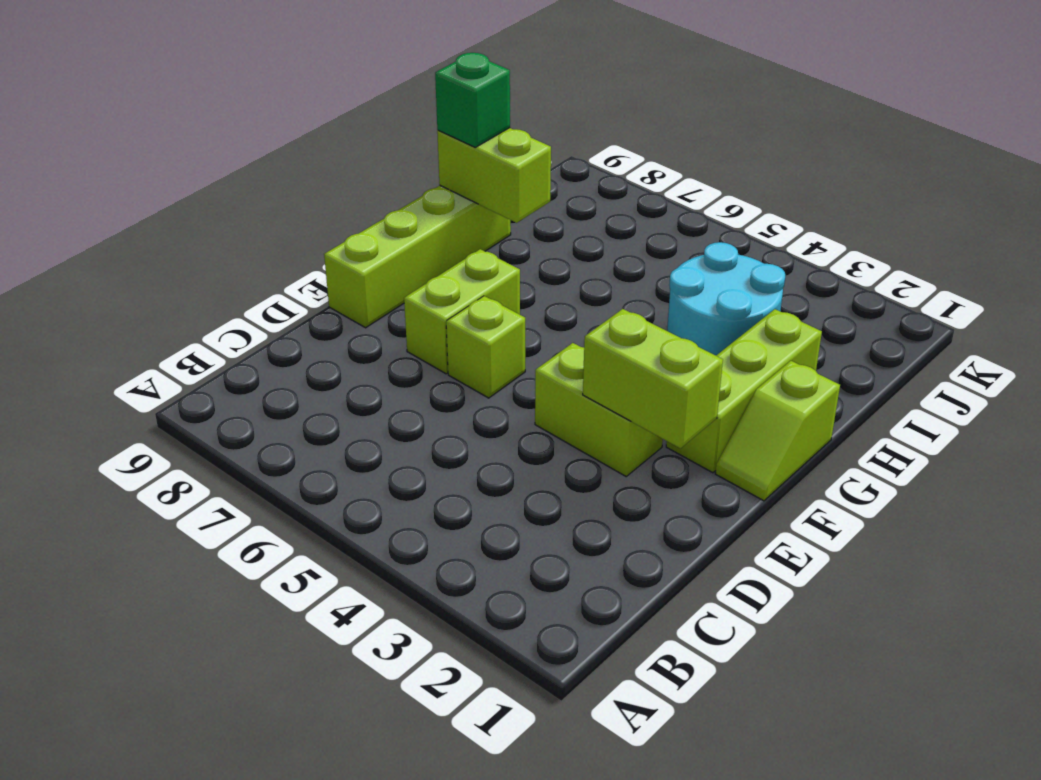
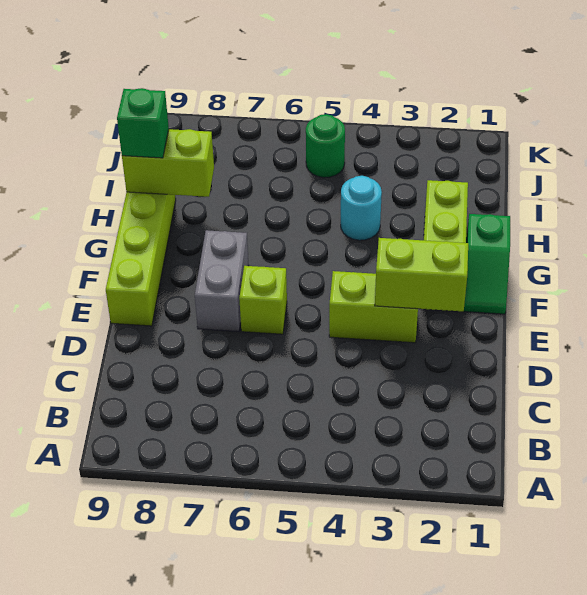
lime brick E7:F7 level 1 -> grey brick E7:F7 level 1
lime slope F1:G1 level 1 top G -> green slope F1:G1 level 1 top G
cyan round brick H3:I4 level 1 -> cyan round brick H4 level 1
none -> green round brick J5 level 1

